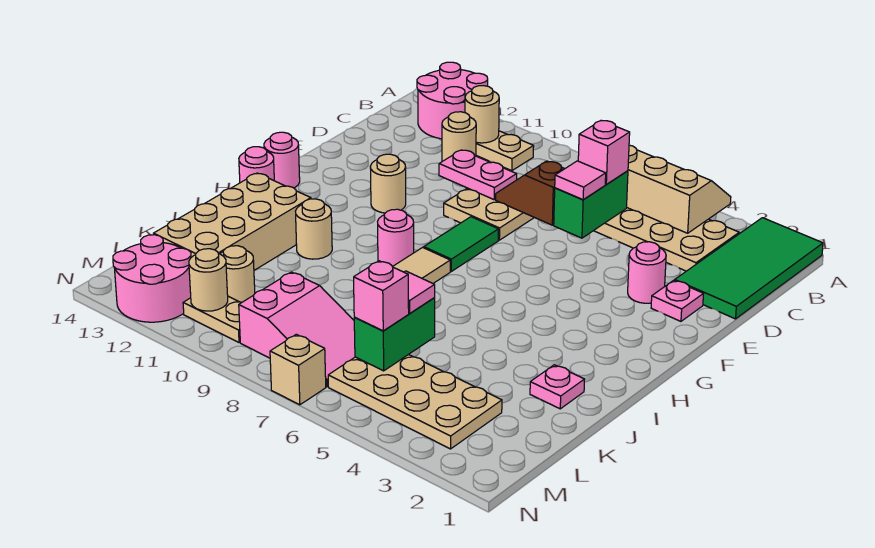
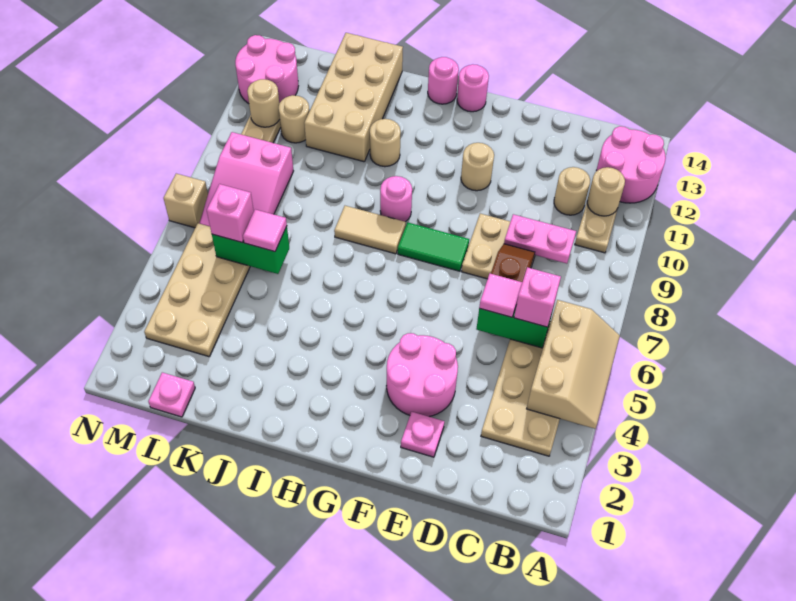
green tile A1:D2 level 1 -> none
pink plate D9:D10 level 2 -> pink plate C9:D9 level 2
pink round brick E3 level 1 -> pink round brick E3:F4 level 1
tan brick I12:L13 level 1 -> tan brick J11:K14 level 1
pink plate J2 level 1 -> pink plate L1 level 1

